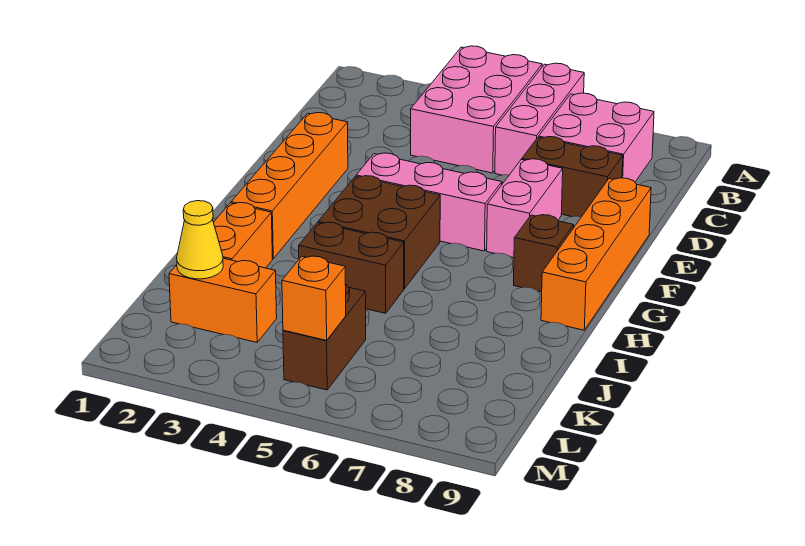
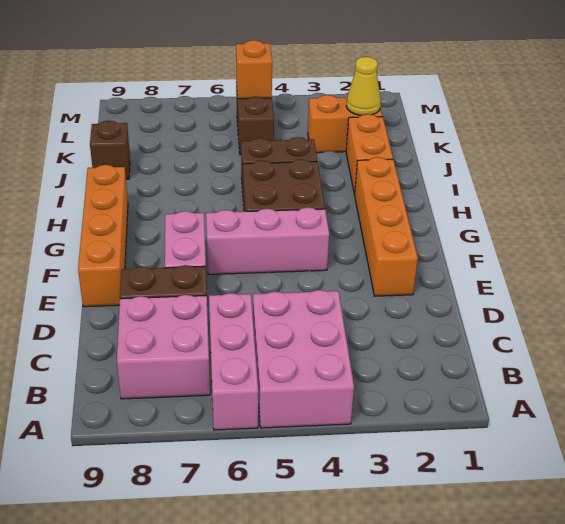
brown brick G8 level 1 -> brown brick J9 level 1

